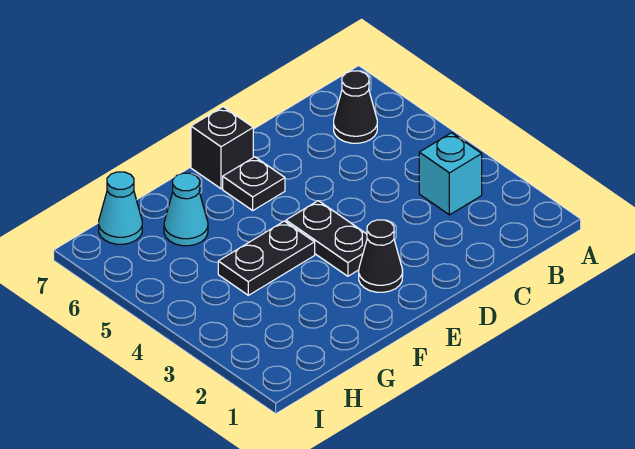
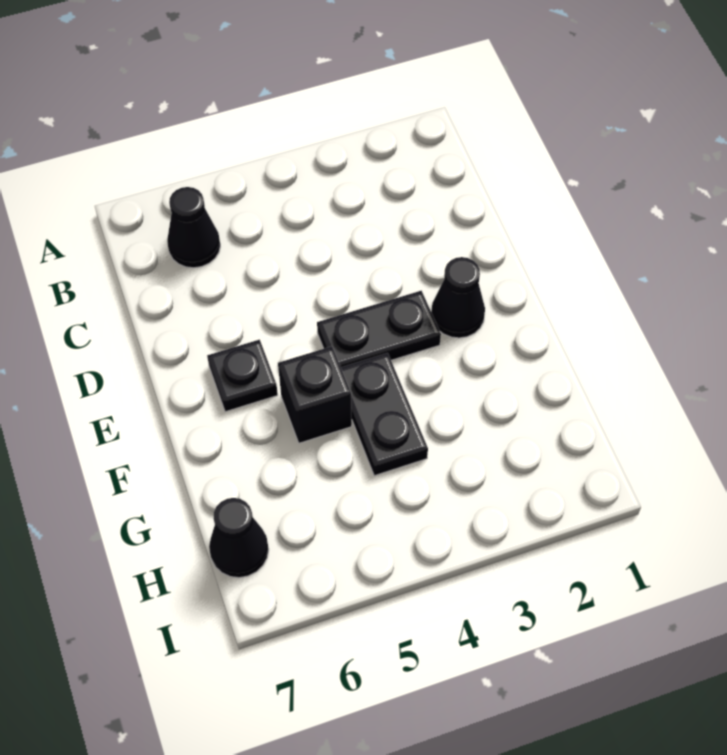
cyan brick B3 level 1 -> none
black brick E7 level 1 -> black brick F5 level 1
cyan cone G6 level 1 -> none
cyan cone H7 level 1 -> black cone H7 level 1

